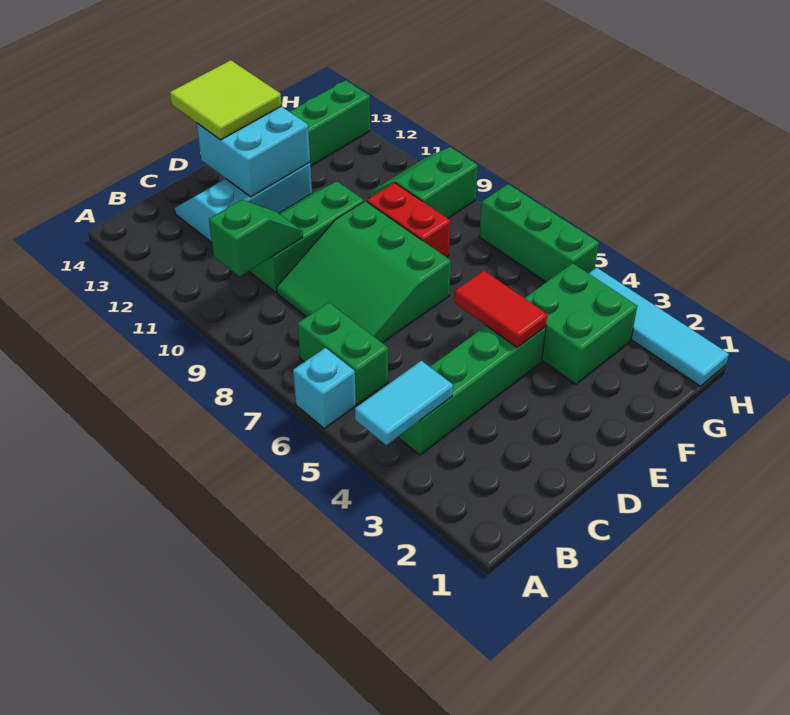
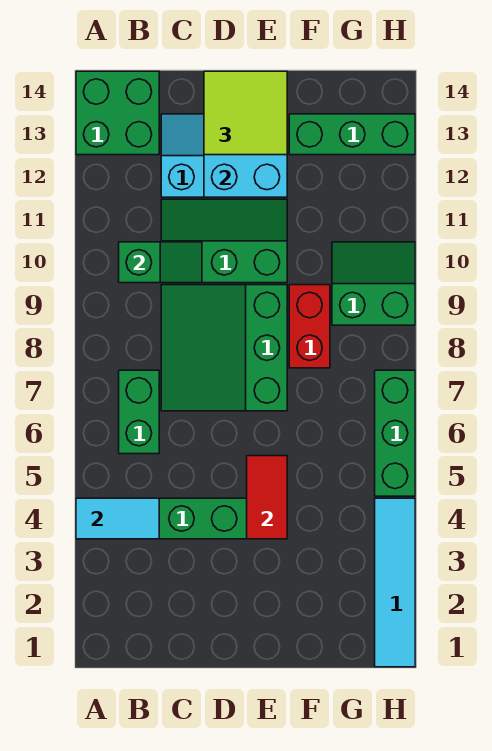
cyan brick A6 level 1 -> none
green brick F3:G4 level 1 -> green brick A13:B14 level 1

